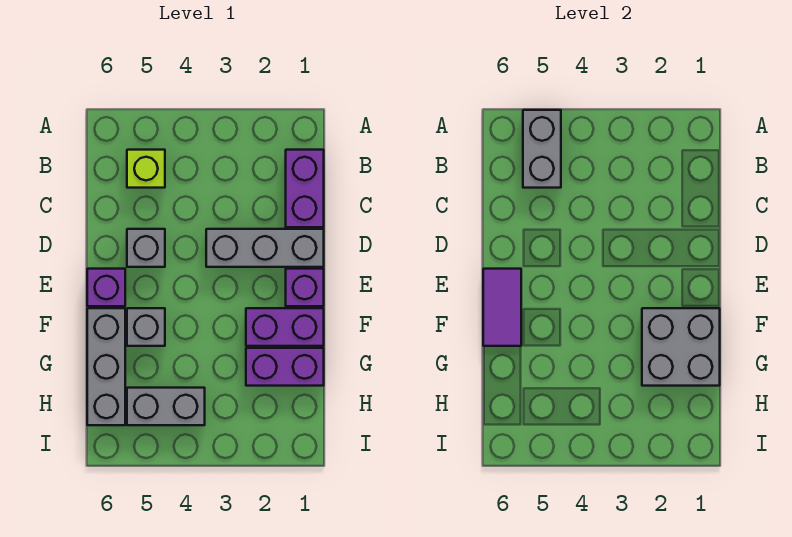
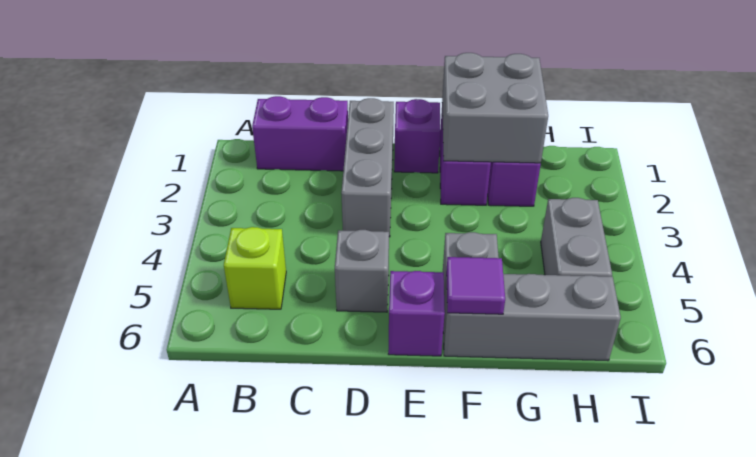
grey brick A5:B5 level 2 -> none
purple tile E6:F6 level 2 -> purple tile F6 level 2

